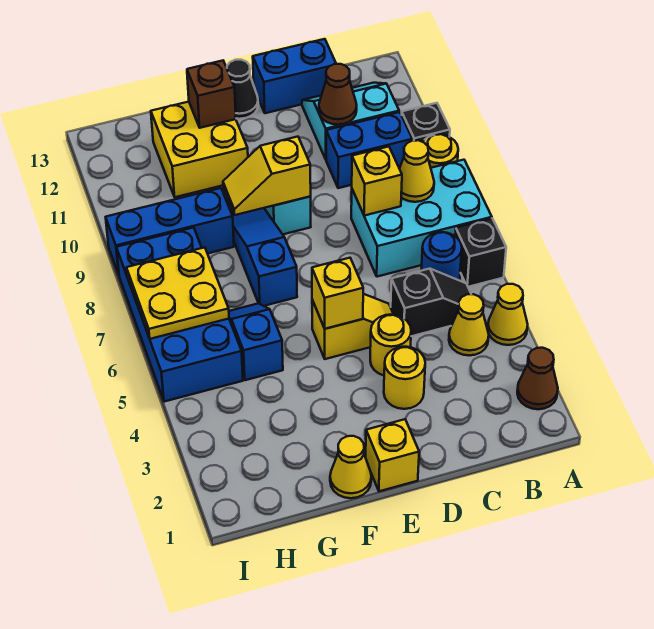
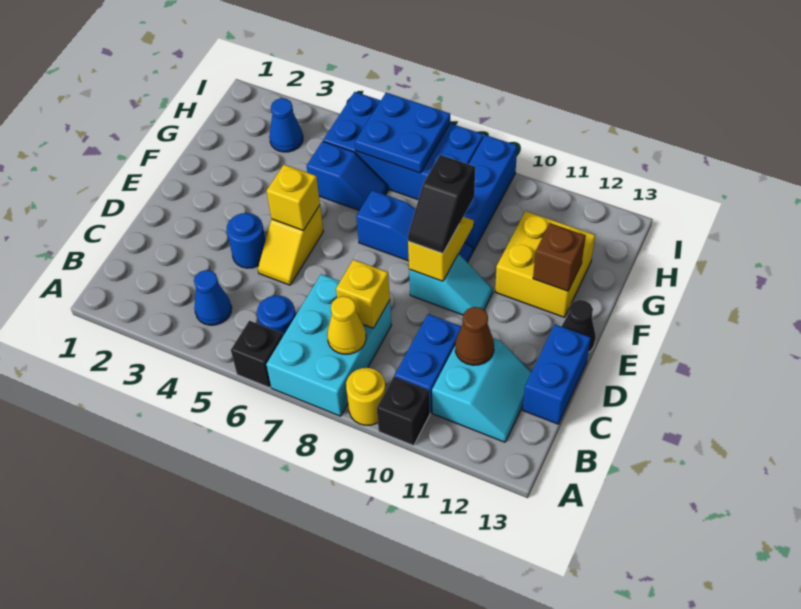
brown cone A2 level 1 -> none
yellow cone A4 level 1 -> none
yellow cone B4 level 1 -> blue cone B4 level 1
black slope B5:C5 level 1 top C -> black slope E9:F9 level 3 top F
yellow round brick D3 level 1 -> none
yellow round brick D4 level 1 -> blue round brick D4 level 1
yellow brick E1 level 1 -> none
yellow cone F1 level 1 -> none
none -> blue cone H3 level 1
yellow plate H6:I7 level 2 -> blue plate H6:I7 level 2

